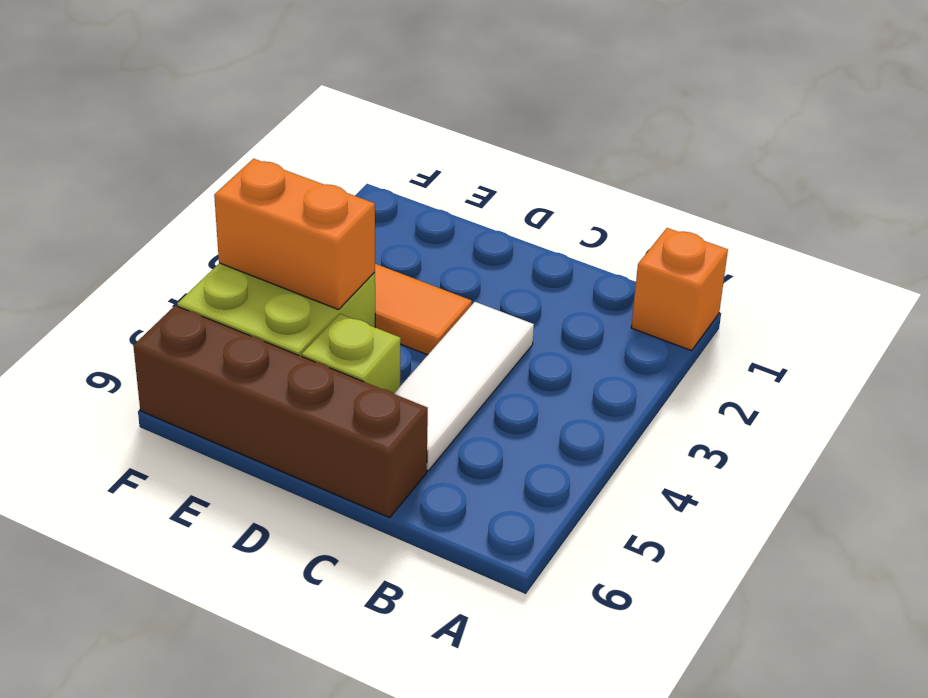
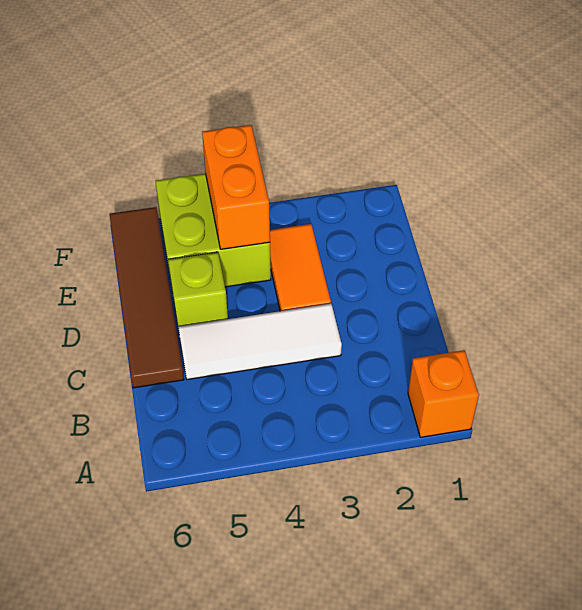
brown brick C6:F6 level 1 -> brown tile C6:F6 level 1

